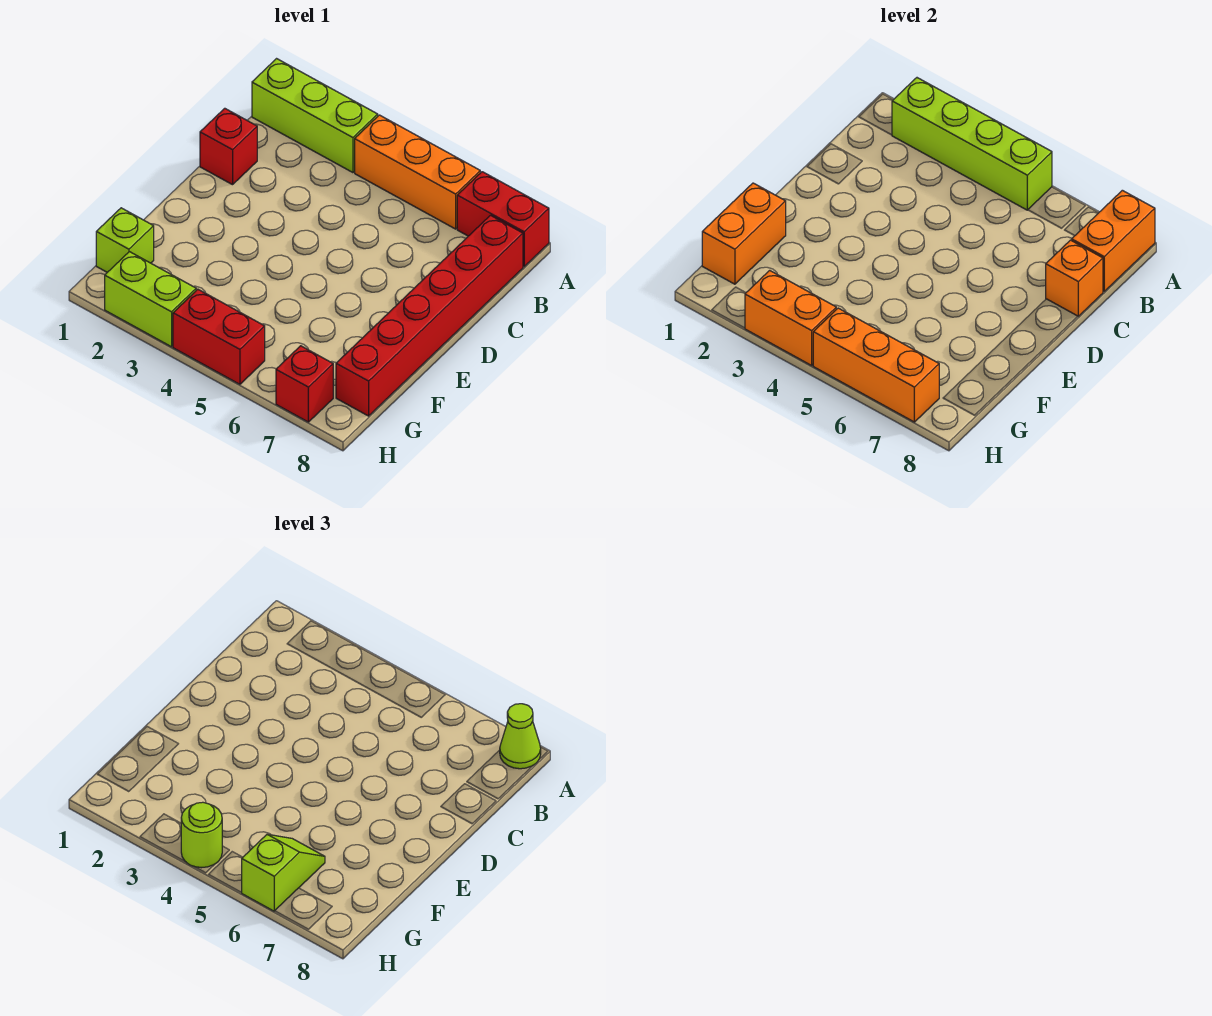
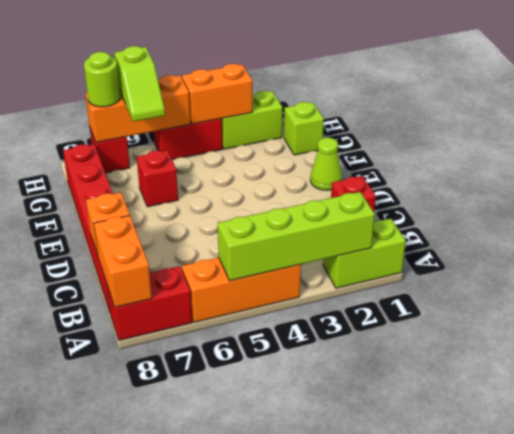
lime brick A1:A3 level 1 -> lime brick A1:A2 level 1
lime cone A8 level 3 -> lime cone E1 level 1
orange brick F1:G1 level 2 -> none
none -> red brick F6 level 1
lime round brick H4 level 3 -> lime round brick H7 level 3

